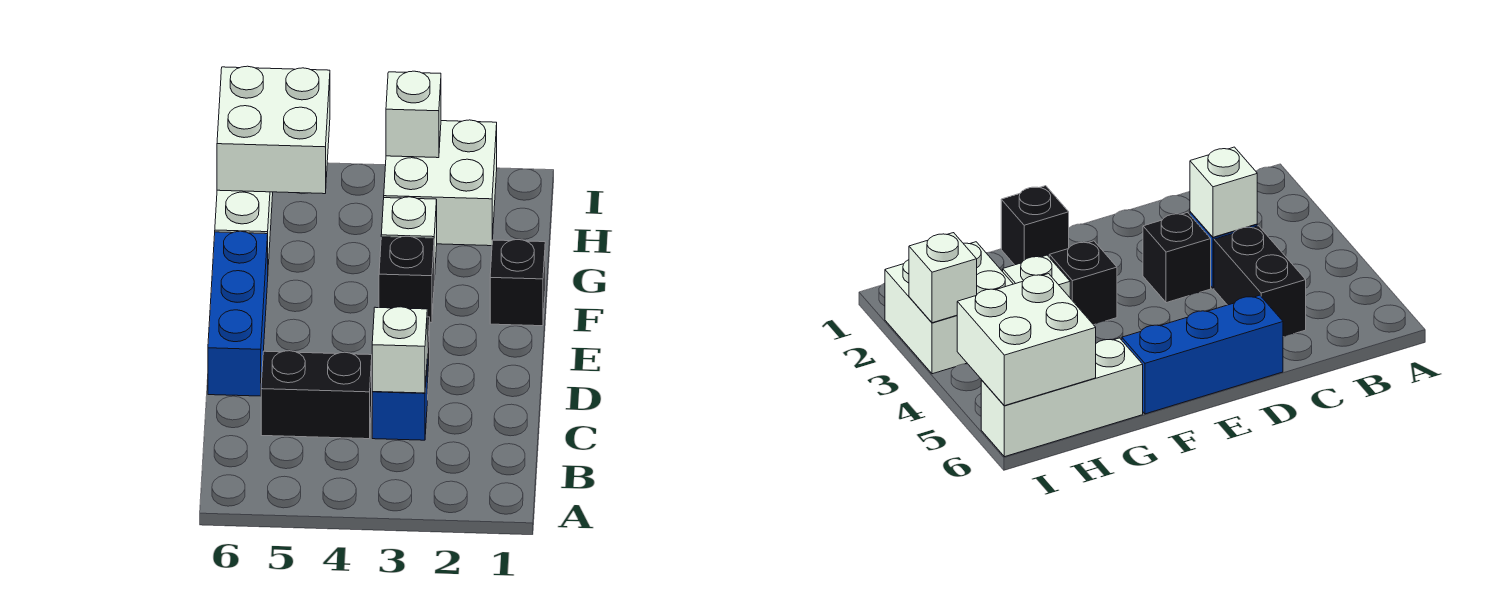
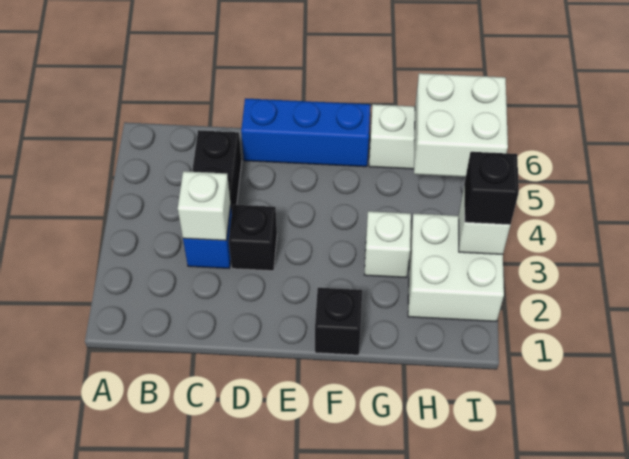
black brick F3 level 1 -> black brick I3 level 3

